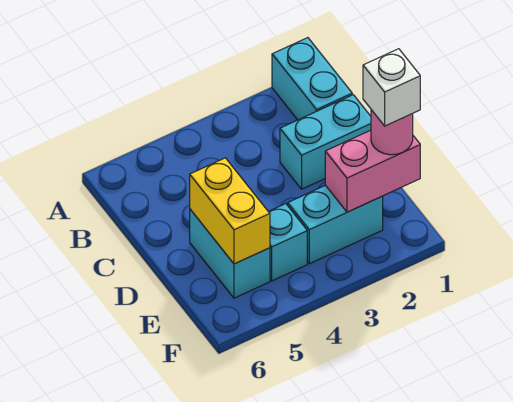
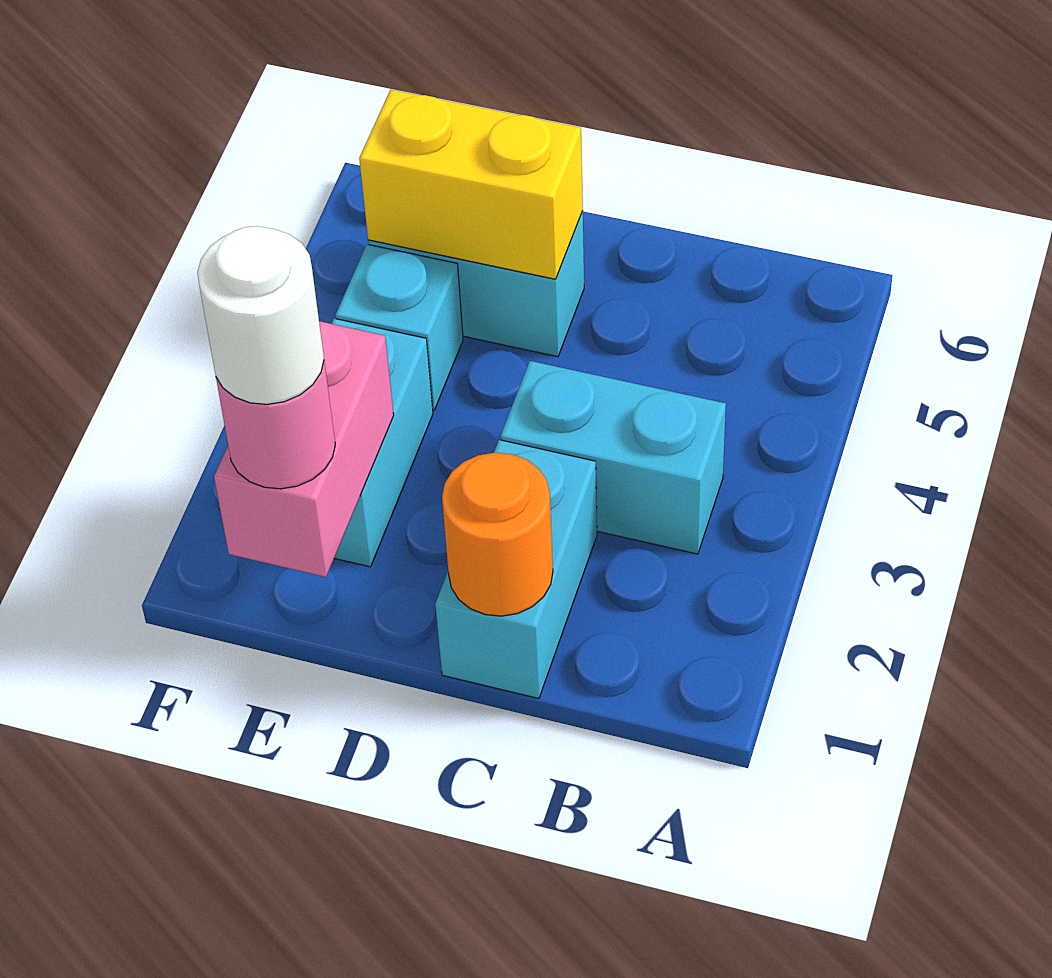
cyan brick A1:B1 level 1 -> cyan brick B3:C3 level 1
none -> orange round brick C1 level 2
white brick E1 level 4 -> white round brick E1 level 4

